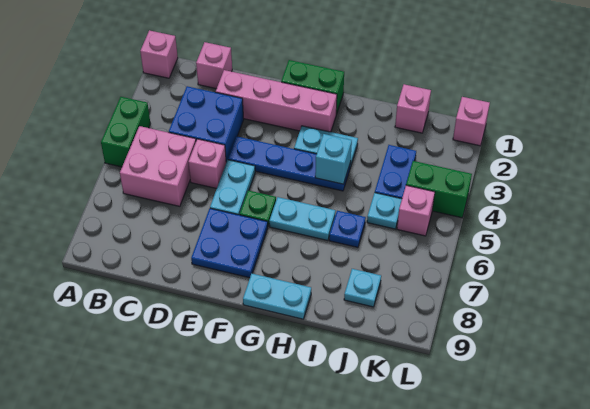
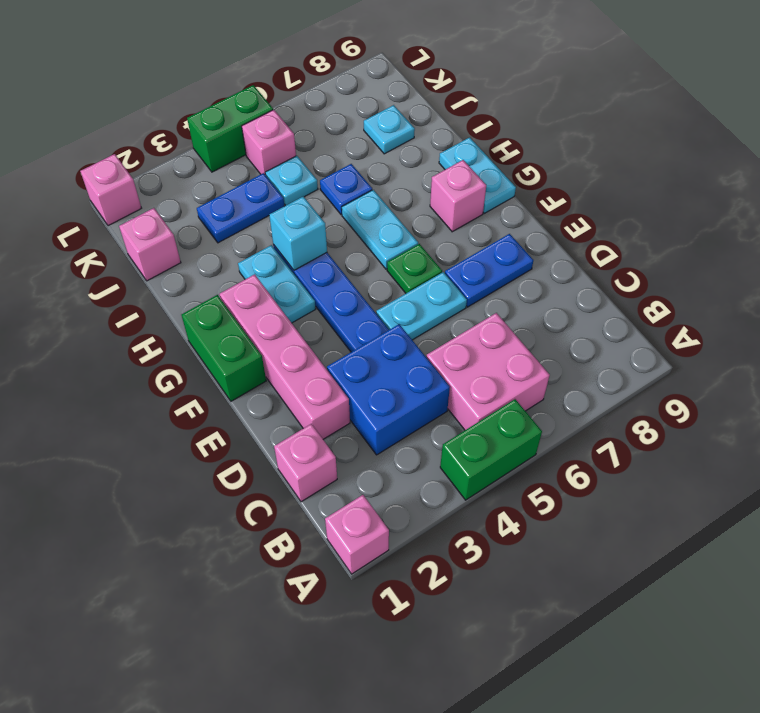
pink brick D5 level 1 -> pink brick G8 level 1
blue plate E7:F8 level 1 -> blue plate E7:E8 level 1
green brick K4:L4 level 1 -> green brick L4:L5 level 1

